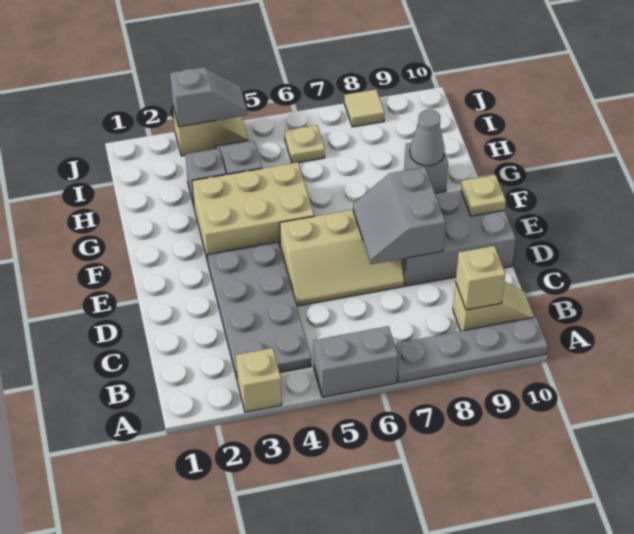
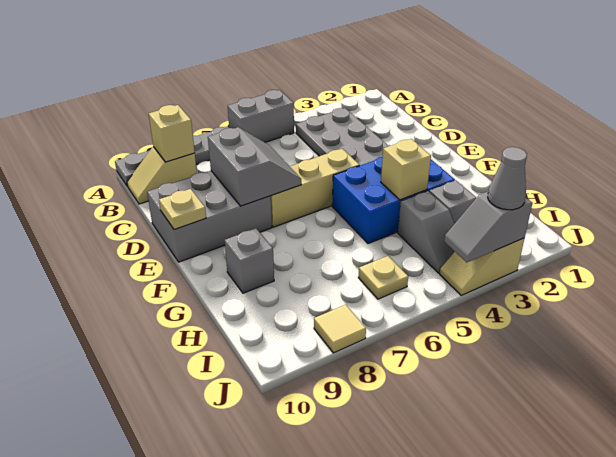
tan brick A3 level 1 -> tan brick G4 level 2
tan brick F3:G5 level 1 -> blue brick F3:G5 level 1
grey cone G9 level 2 -> grey cone J3 level 3

